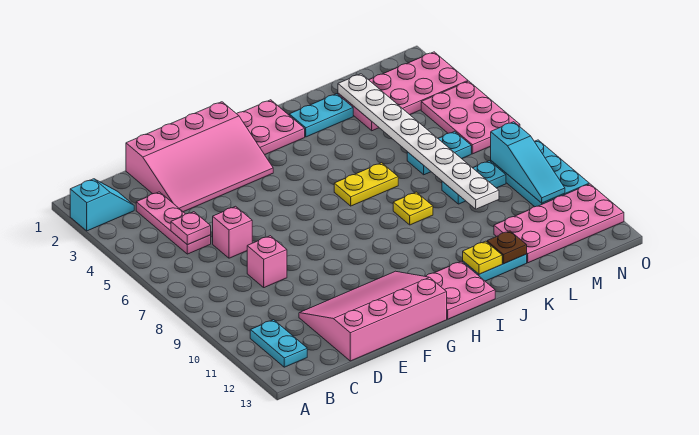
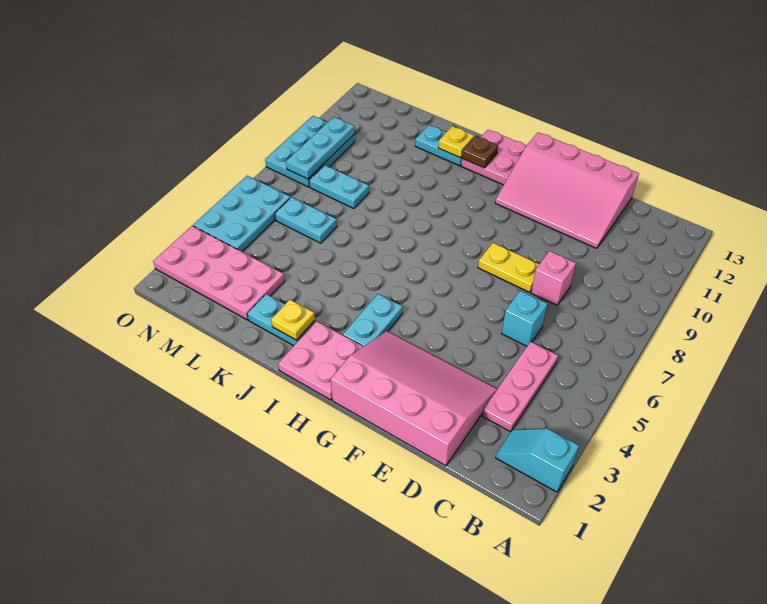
cyan plate B11:B12 level 1 -> cyan plate H3:H4 level 1
pink plate C5 level 2 -> none
pink brick D6 level 1 -> cyan brick D6 level 1
yellow plate I6:J6 level 1 -> yellow plate E8:F8 level 1
yellow plate J8 level 1 -> yellow plate J2 level 2
brown plate K12 level 2 -> brown plate I12 level 2
white plate L2:L9 level 2 -> none
pink plate L11:O12 level 1 -> none
pink plate N4:O6 level 1 -> cyan plate N4:O6 level 1
cyan slope N8:N10 level 2 top 8 -> cyan plate N8:N10 level 2

